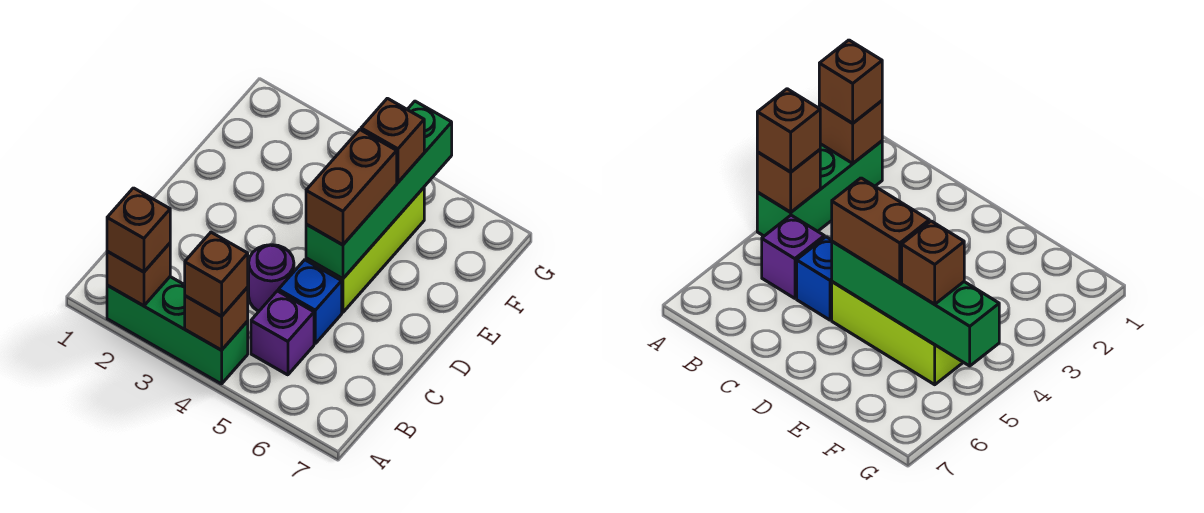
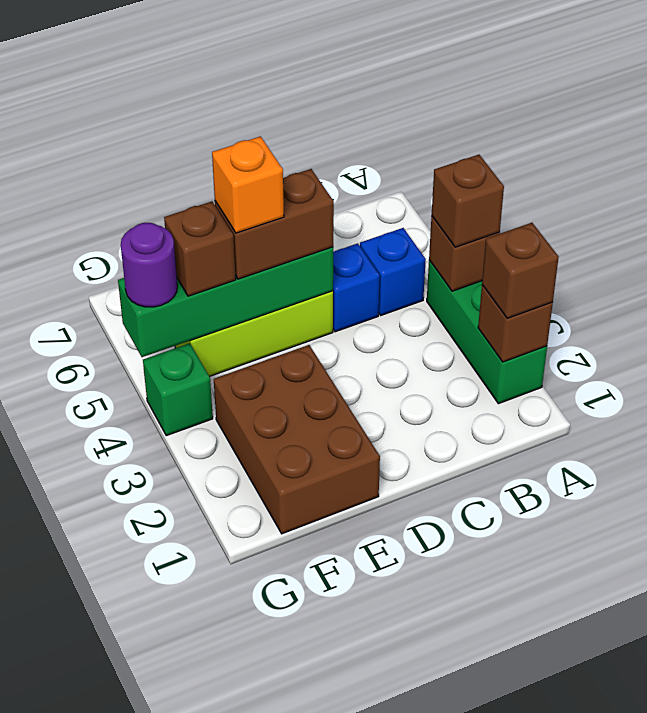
purple brick B5 level 1 -> blue brick B5 level 1
purple round brick C4 level 1 -> purple round brick G5 level 3
none -> brown brick E1:F3 level 1
none -> orange brick E5 level 4
none -> green brick G4 level 1

